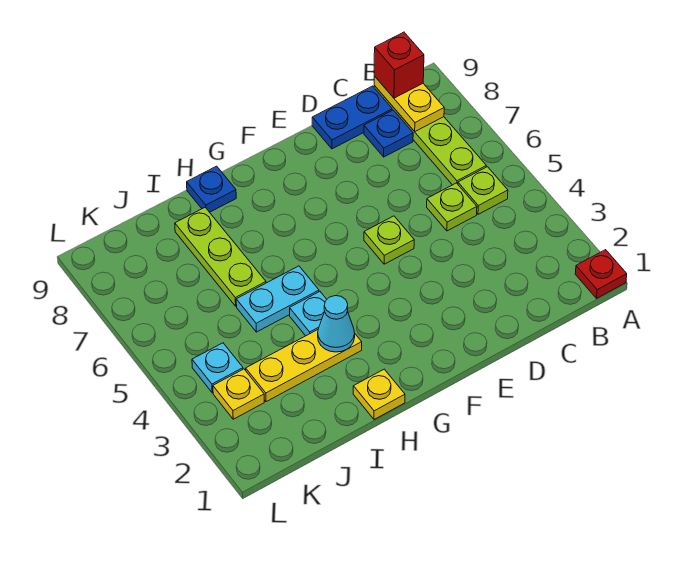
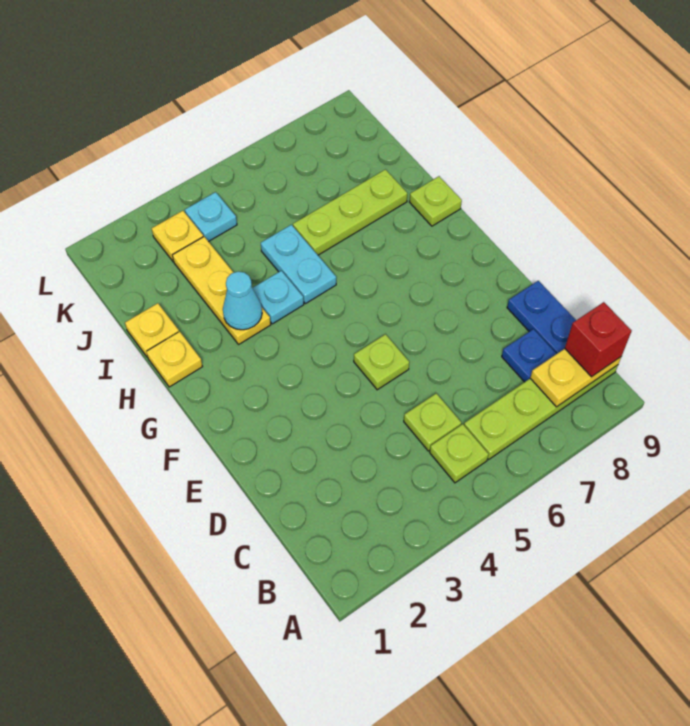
red plate A1 level 1 -> none
blue plate H9 level 1 -> lime plate H9 level 1
none -> yellow plate I1 level 1

